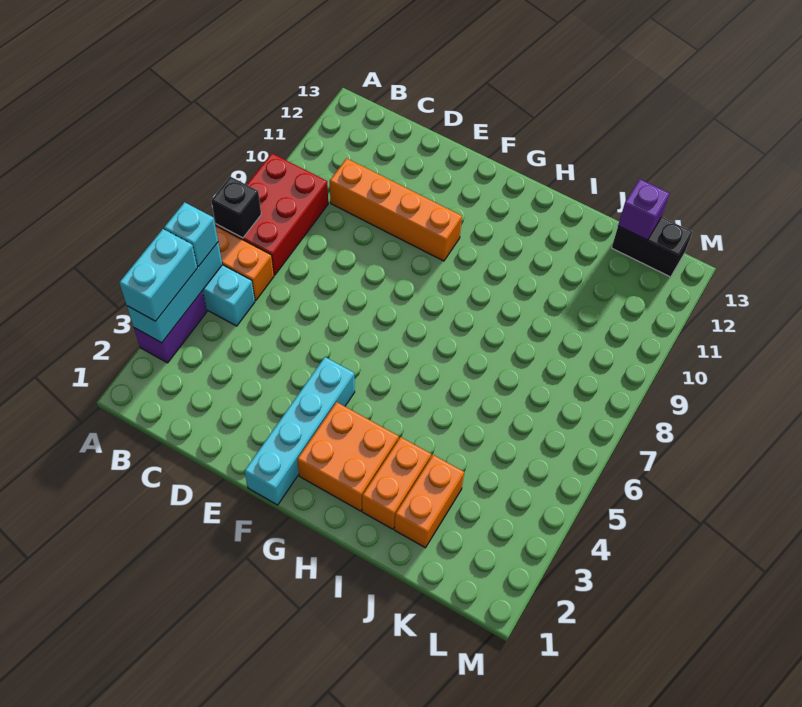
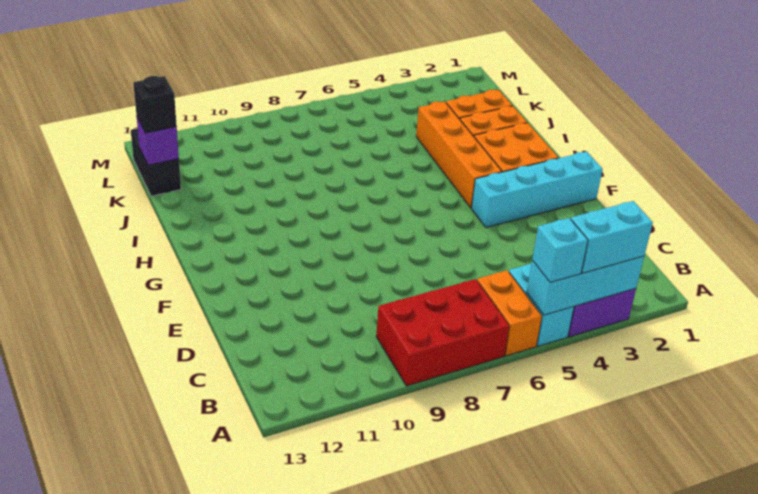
black brick A7 level 2 -> black brick K13 level 3
orange brick C10:F10 level 1 -> orange brick G4:J4 level 1

